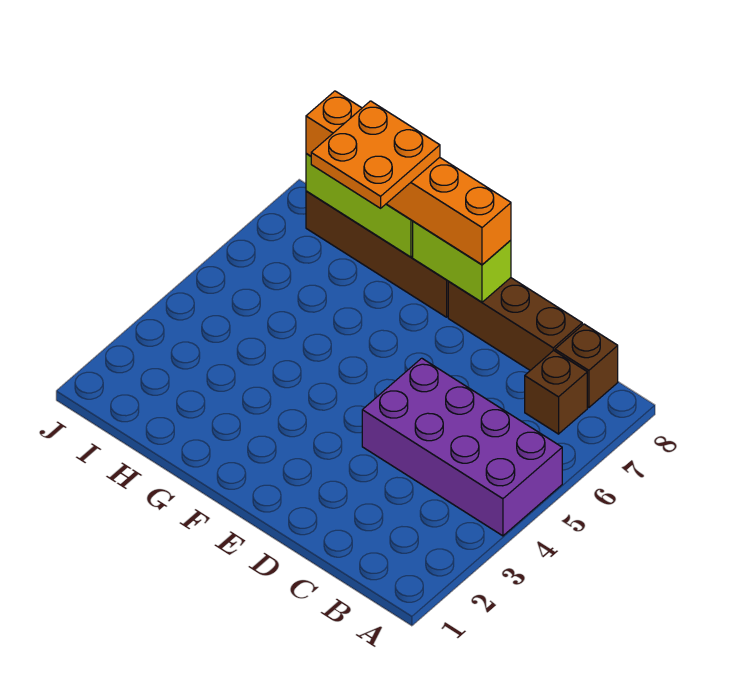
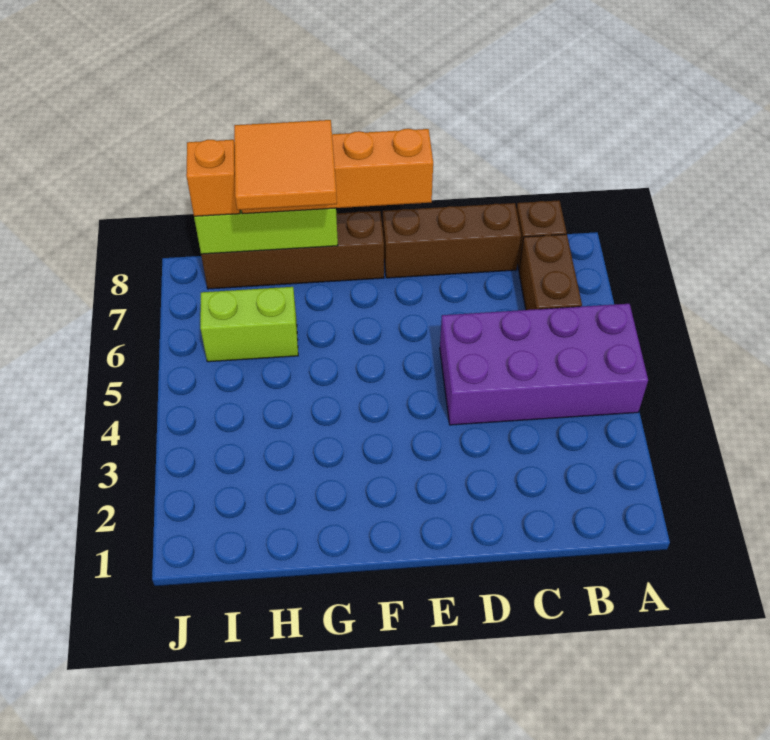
brown brick B7 level 1 -> brown brick B6:B7 level 1
lime brick E8:F8 level 2 -> lime brick H6:I6 level 1
orange plate G7:H8 level 4 -> orange tile G7:H8 level 4

